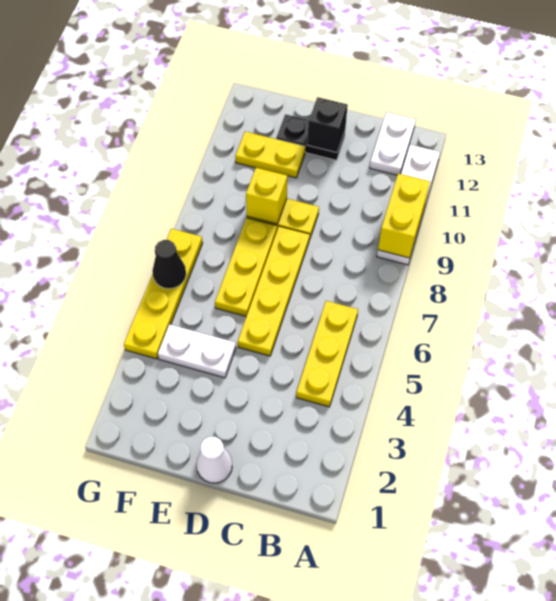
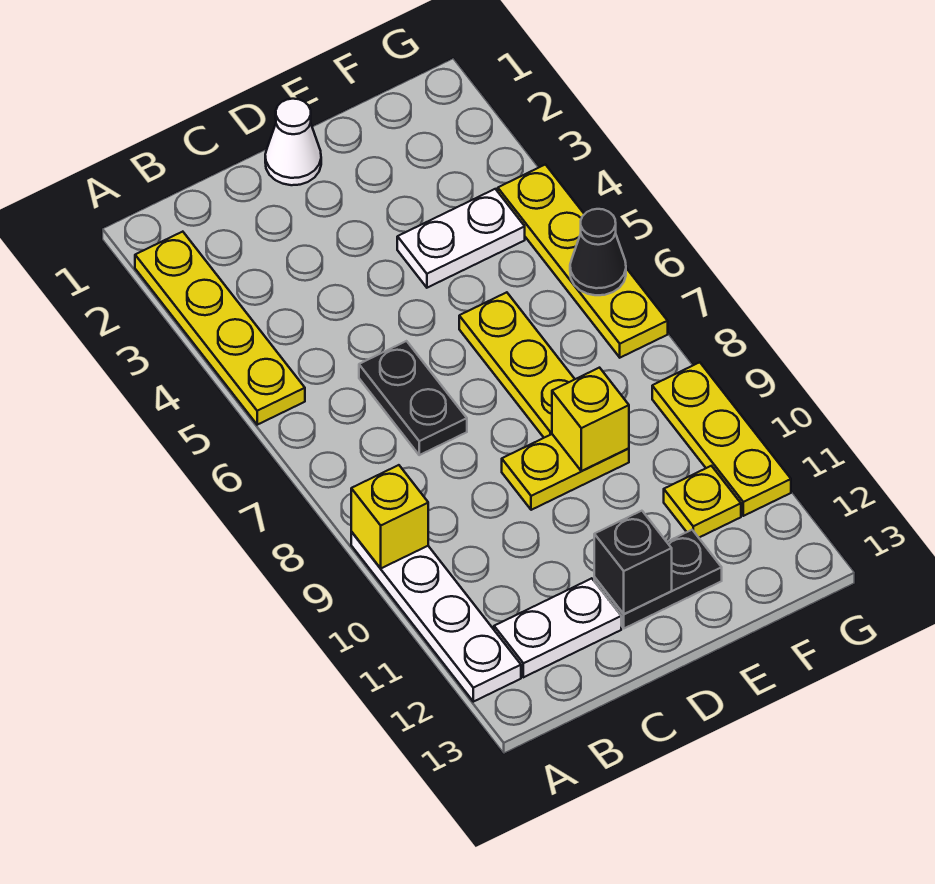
yellow brick A9:A10 level 2 -> yellow brick A9 level 2
yellow plate B4:B6 level 1 -> yellow plate G9:G11 level 1
white plate B12:B13 level 1 -> white plate B12:C12 level 1
none -> black plate C6:C7 level 1
yellow plate D5:D8 level 1 -> yellow plate A2:A5 level 1
yellow plate E11:F11 level 1 -> yellow plate F11 level 1

